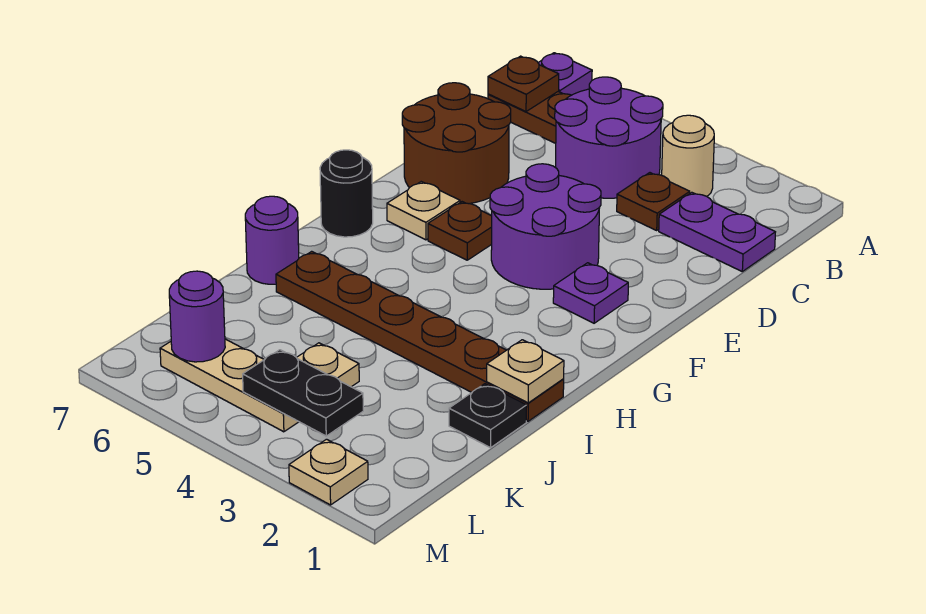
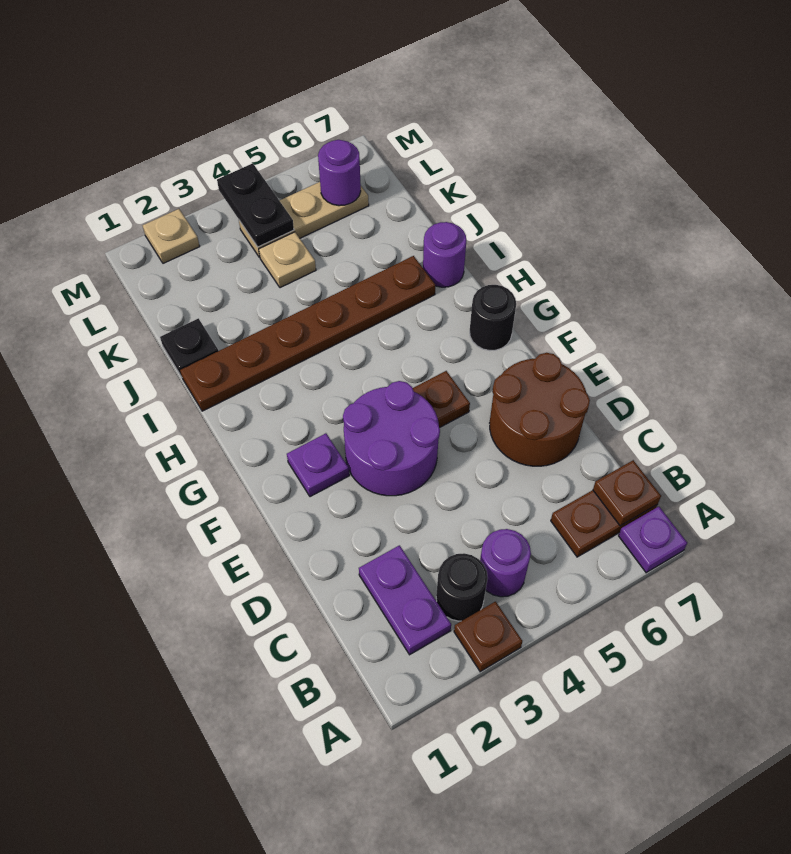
tan round brick B3 level 1 -> black round brick B3 level 1
purple round brick B4:C5 level 1 -> purple round brick B4 level 1
purple plate C1:C2 level 1 -> purple plate B2:C2 level 1
brown plate C3 level 1 -> brown plate A3 level 1
tan plate F6 level 1 -> none
tan plate I1 level 2 -> none
black plate L3:L4 level 2 -> black plate L4:M4 level 2

